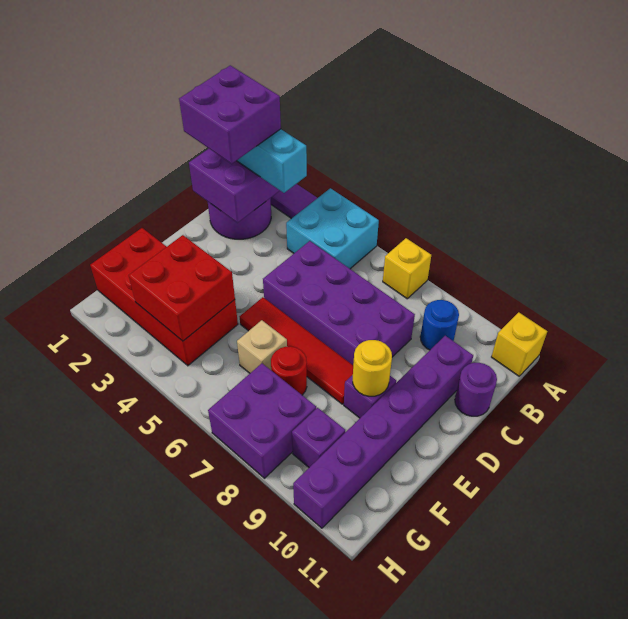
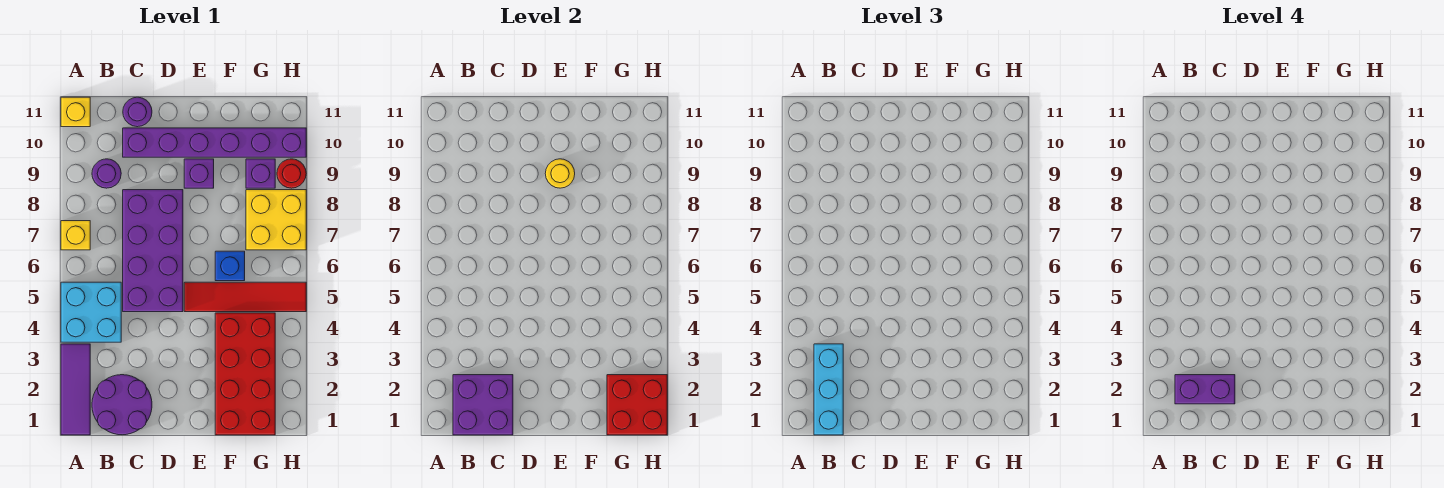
purple brick B1:C2 level 4 -> purple brick B2:C2 level 4
blue round brick B9 level 1 -> purple round brick B9 level 1
red tile E5:E8 level 1 -> red tile E5:H5 level 1
red brick F3:G4 level 2 -> red brick G1:H2 level 2
tan brick F6 level 1 -> blue brick F6 level 1
red round brick F7 level 1 -> red round brick H9 level 1
purple brick G7:H8 level 1 -> yellow brick G7:H8 level 1

